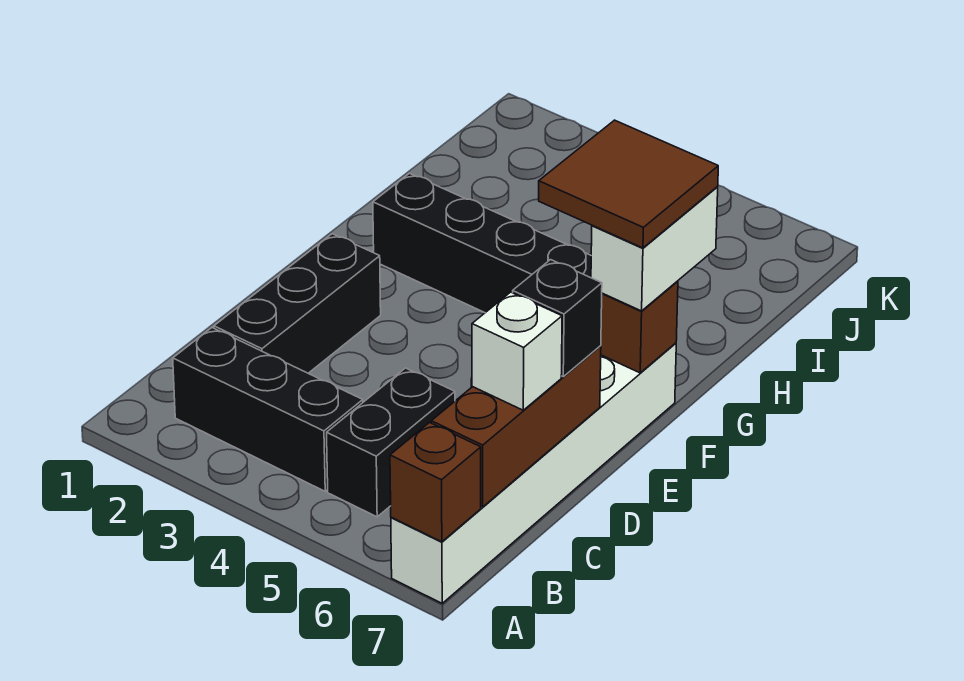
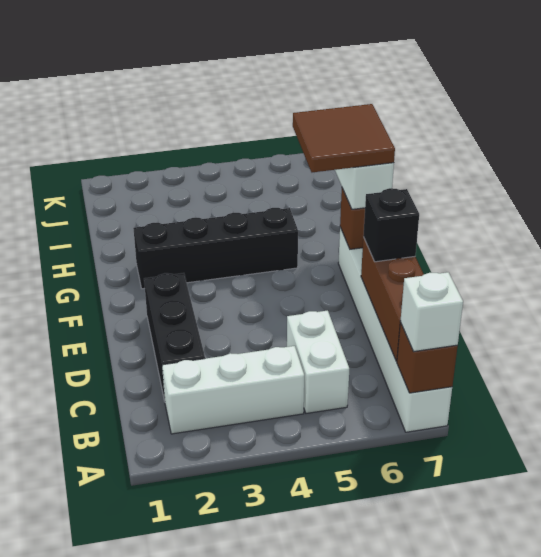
black brick B2:B4 level 1 -> white brick B2:B4 level 1
black brick B5:C5 level 1 -> white brick B5:C5 level 1
white brick C7 level 3 -> white brick A7 level 3

